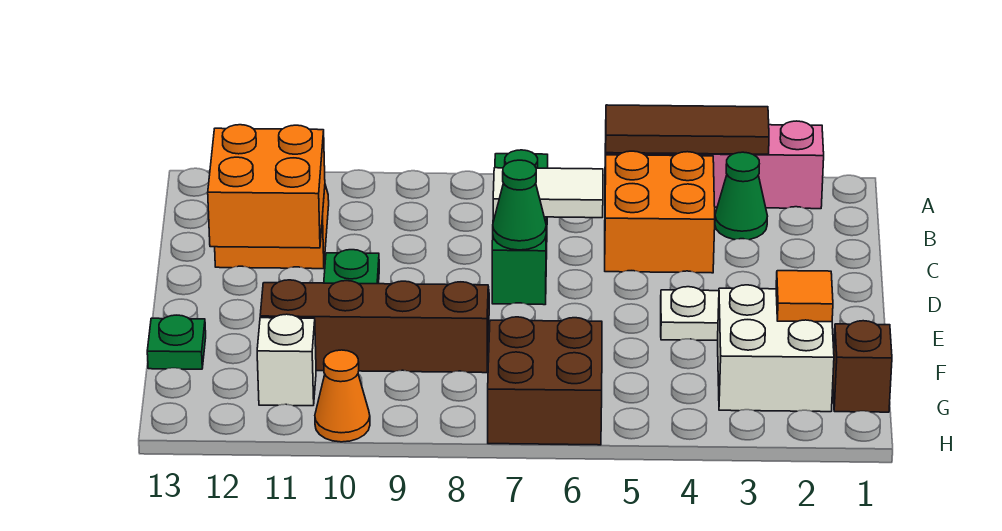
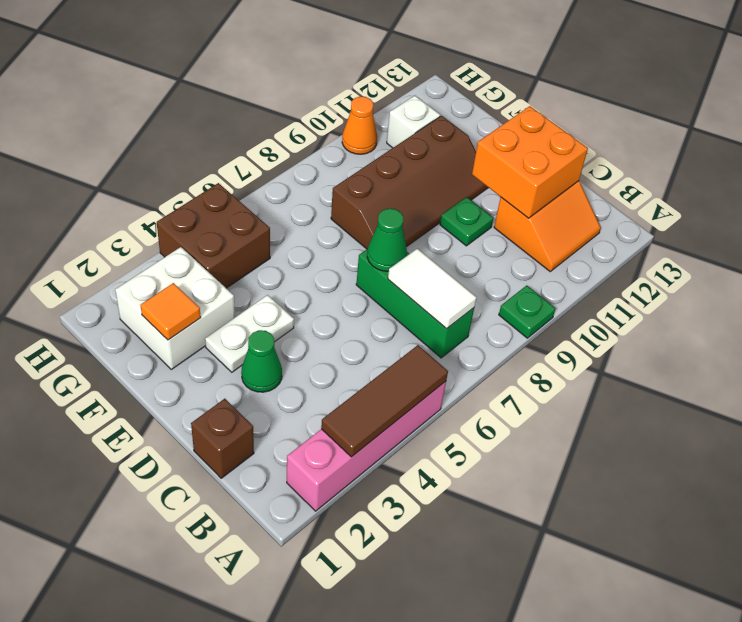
green cone B3 level 1 -> green cone D3 level 1
orange brick B4:C5 level 1 -> none
white tile C6:C7 level 2 -> white tile B7:C7 level 2
green plate F13 level 1 -> green plate A9 level 1
brown brick G1 level 1 -> brown brick C1 level 1
brown brick G6:H7 level 1 -> brown brick G4:H5 level 1

